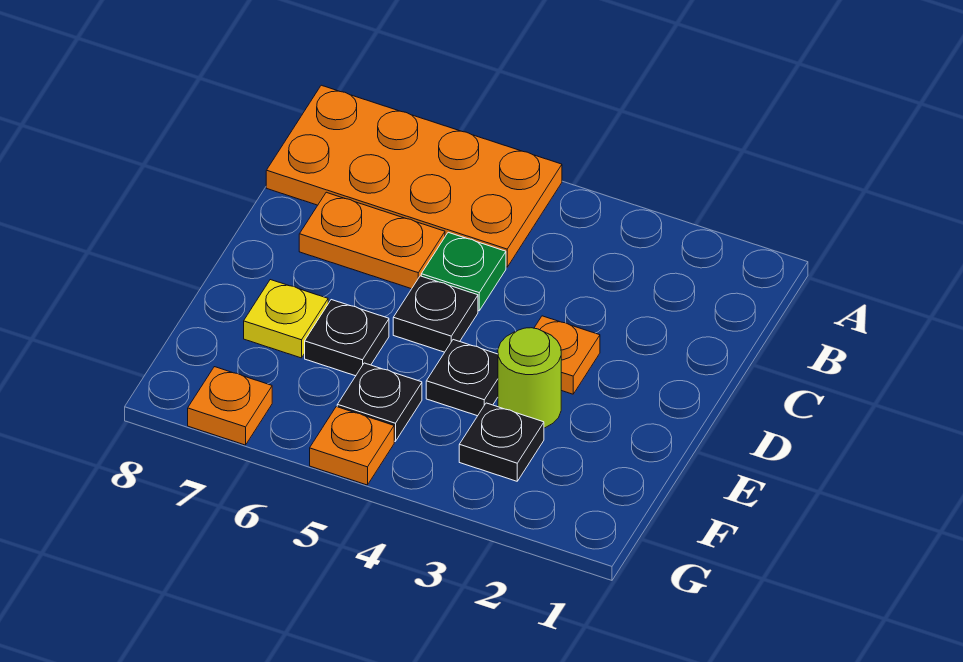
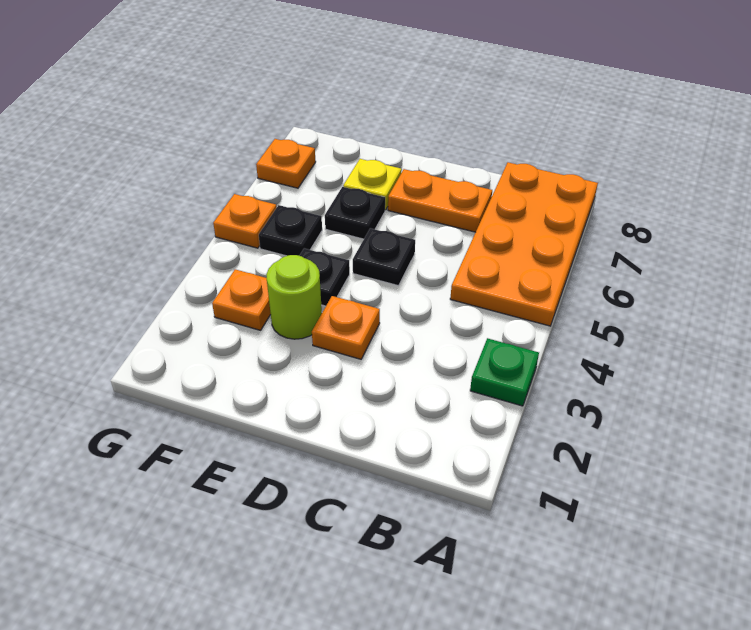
green plate C5 level 1 -> green plate A3 level 1
orange plate C6:C7 level 1 -> orange plate C7:D7 level 1
black plate F3 level 1 -> orange plate F3 level 1

